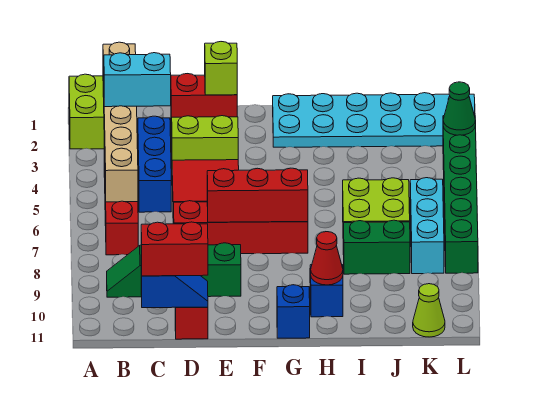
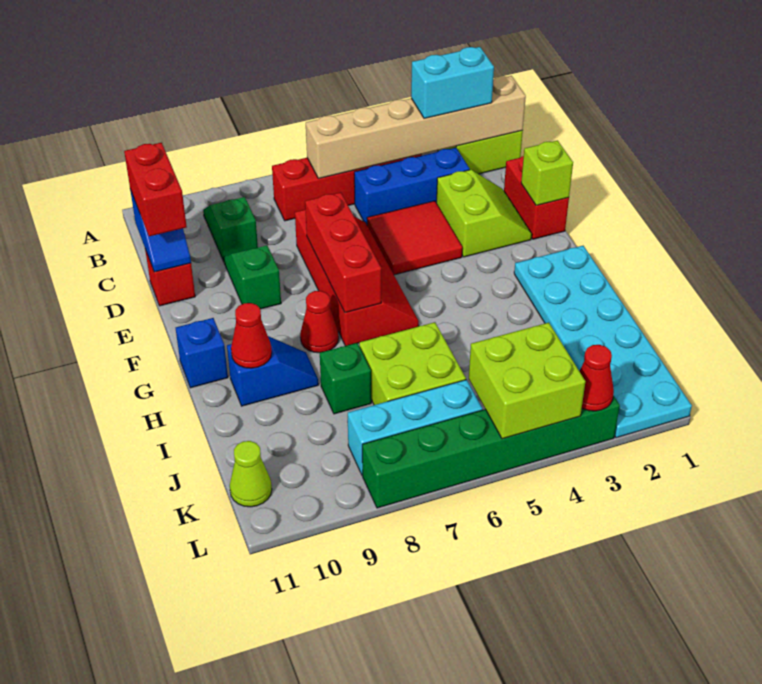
cyan brick B3:C3 level 3 -> cyan brick B2:B3 level 3
none -> red cone G8 level 1
green brick I8:J8 level 1 -> green brick I8 level 1
none -> lime brick K4:L5 level 2
green cone L3 level 2 -> red cone L3 level 2

